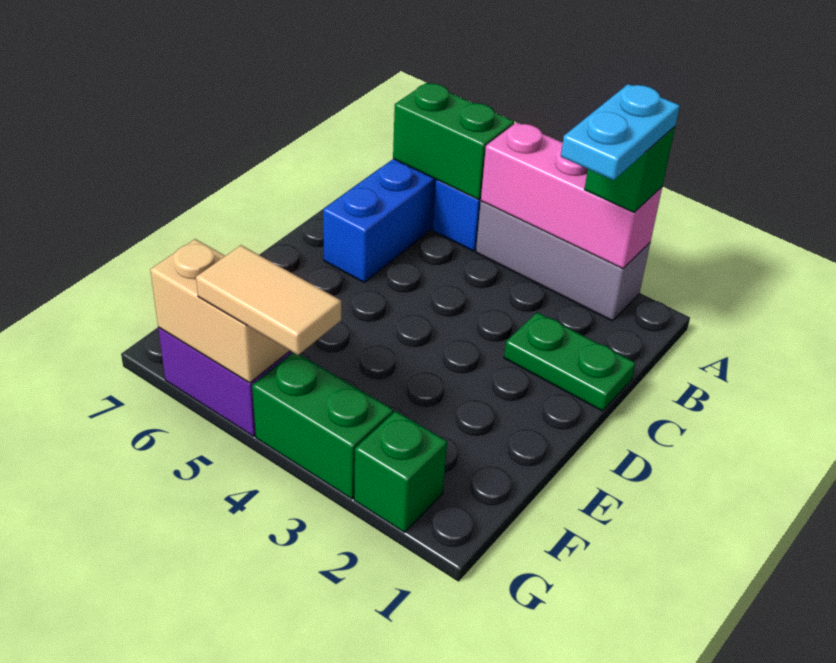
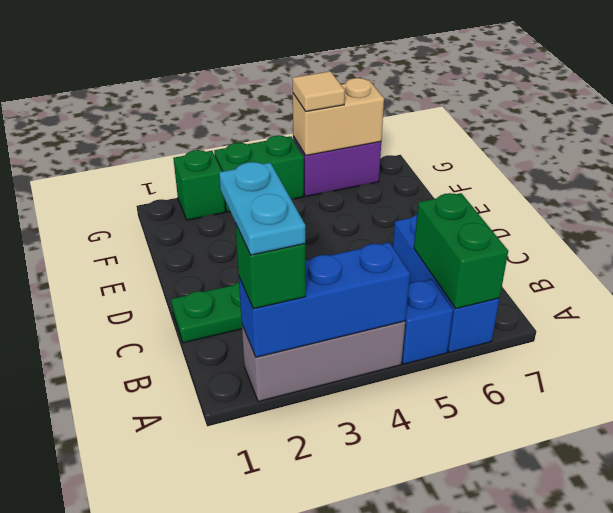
pink brick A2:A4 level 2 -> blue brick A2:A4 level 2
green brick A5:A6 level 2 -> green brick A6:B6 level 2
tan tile G4:G5 level 3 -> tan tile G5 level 3

